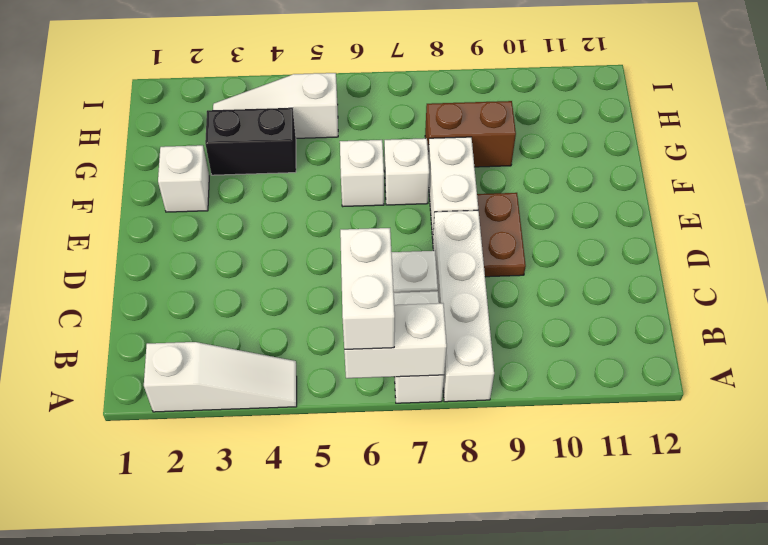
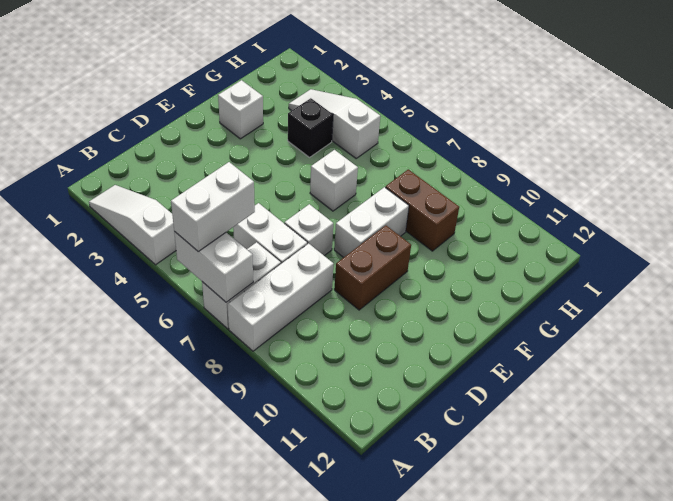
white slope A2:A4 level 1 top 2 -> white slope A2:A4 level 1 top 4
white brick A8:D8 level 1 -> white brick A8:C8 level 1
brown plate D9:E9 level 1 -> brown brick D9:E9 level 1
white brick F7 level 1 -> white brick D7 level 1
black brick G3:G4 level 1 -> black brick G4 level 1

